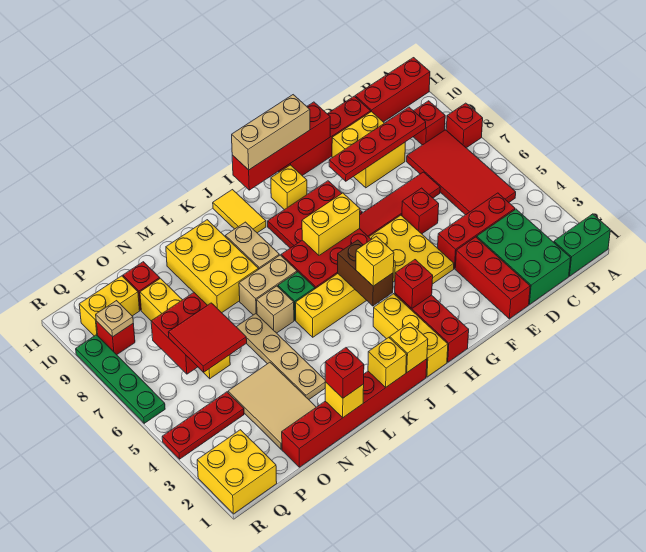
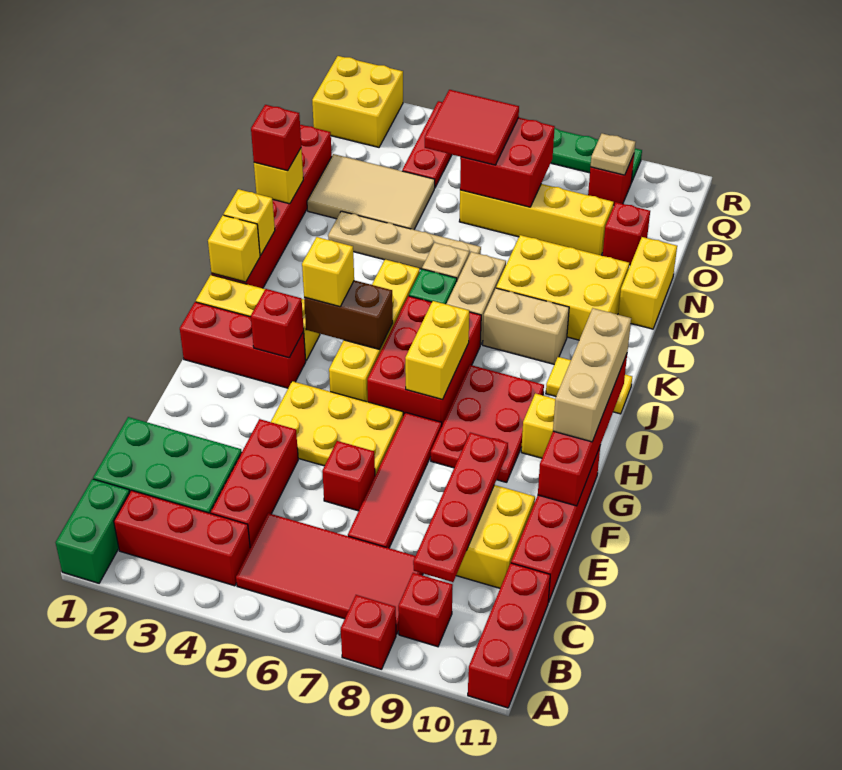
red brick E1:E3 level 1 -> red brick B2:B4 level 1
yellow brick P10:Q10 level 1 -> yellow brick M11:N11 level 1

